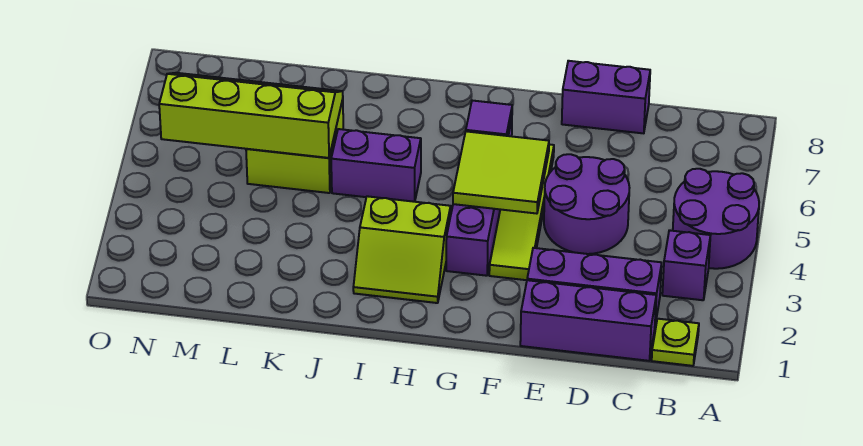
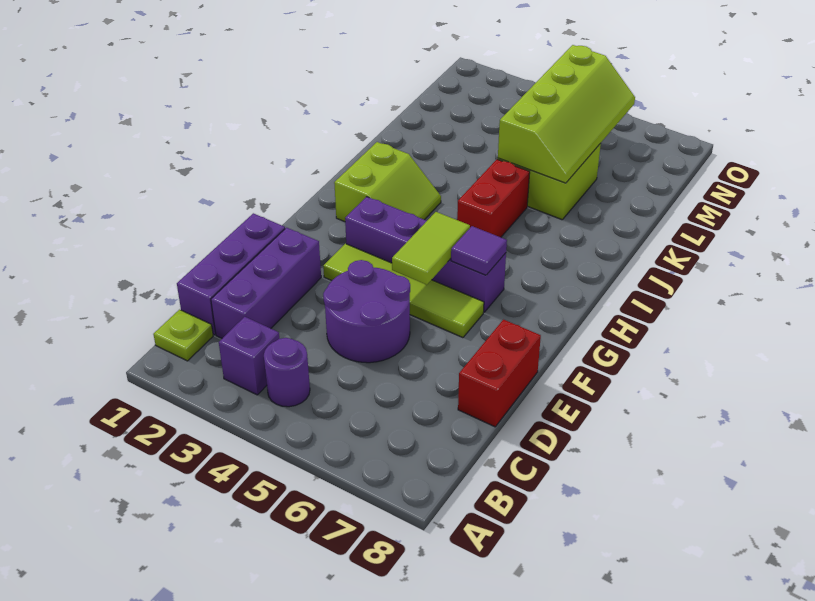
purple round brick A4:B5 level 1 -> purple round brick B4 level 1
purple brick D8:E8 level 1 -> red brick D8:E8 level 1
lime tile F4:G5 level 2 -> lime tile F5:G5 level 2
lime slope H2:I3 level 1 top 3 -> lime slope H2:I3 level 1 top 2
purple brick I5:J5 level 1 -> red brick I5:J5 level 1

